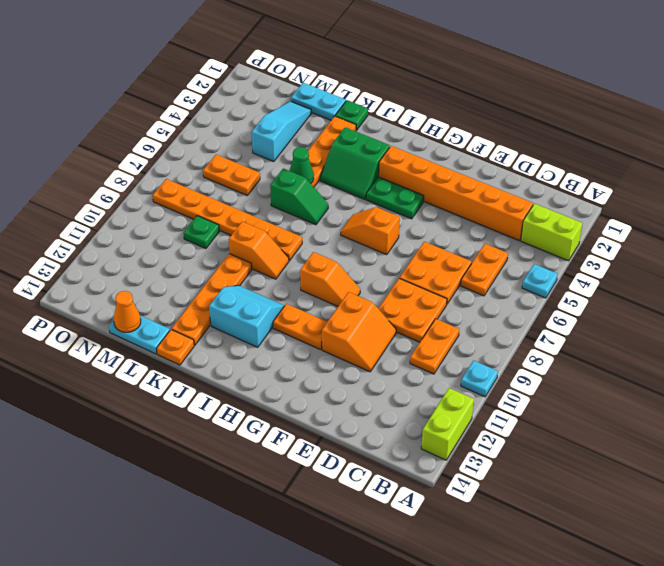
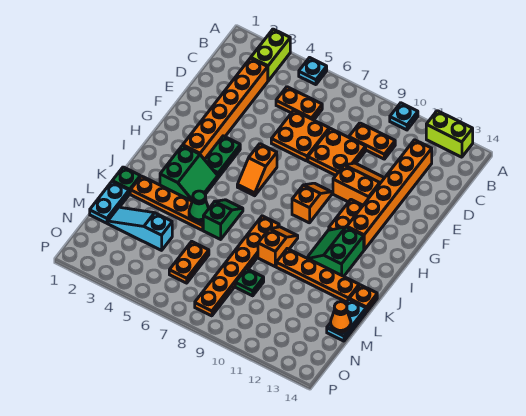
none -> orange brick C12:H12 level 1
cyan slope I11:J12 level 1 top 12 -> green slope I11:J12 level 1 top 12

